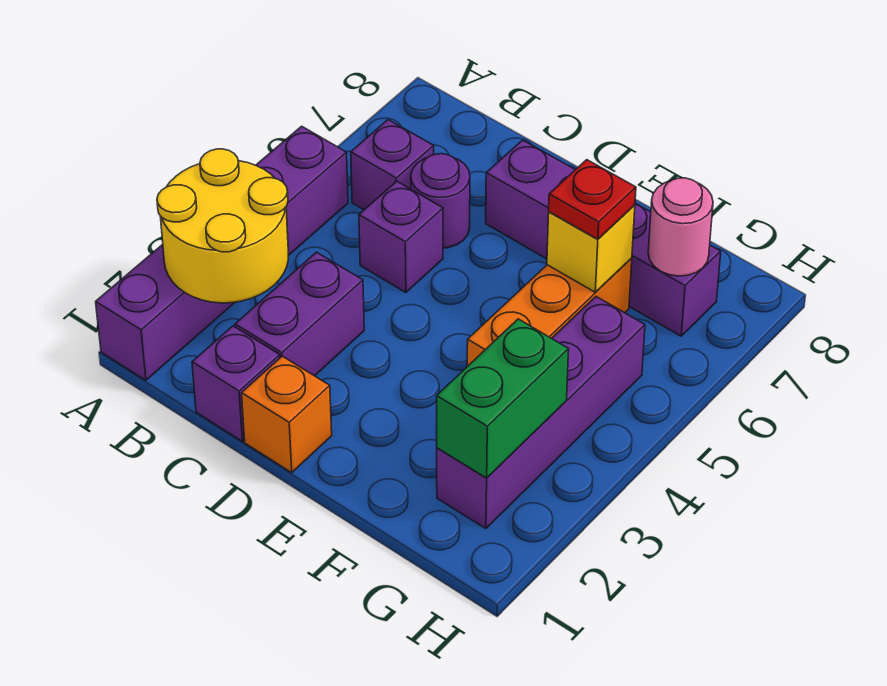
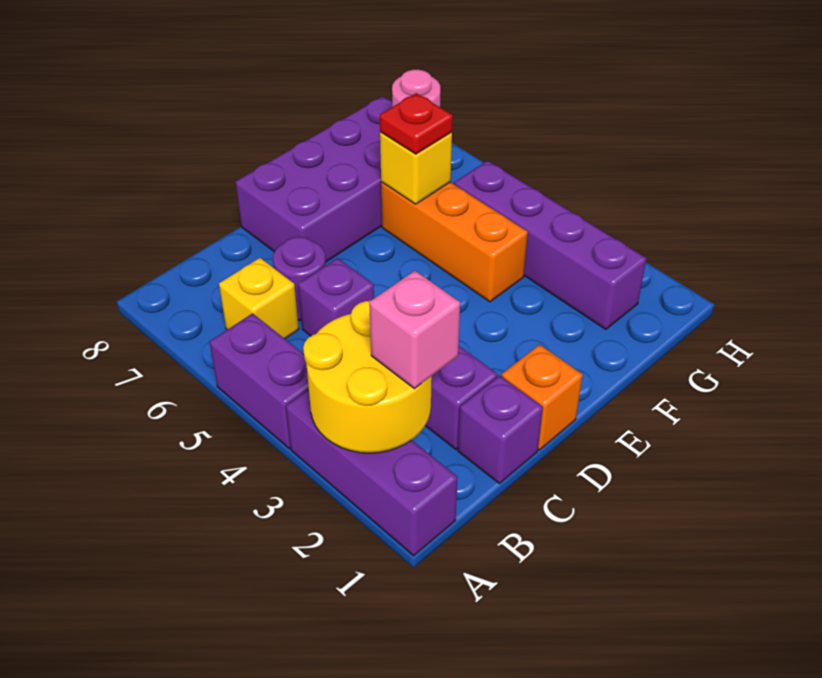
none -> pink brick B2 level 3
purple brick B6 level 1 -> yellow brick B6 level 1
purple brick D7:G7 level 1 -> purple brick D7:G8 level 1
green brick G2:G3 level 2 -> none

